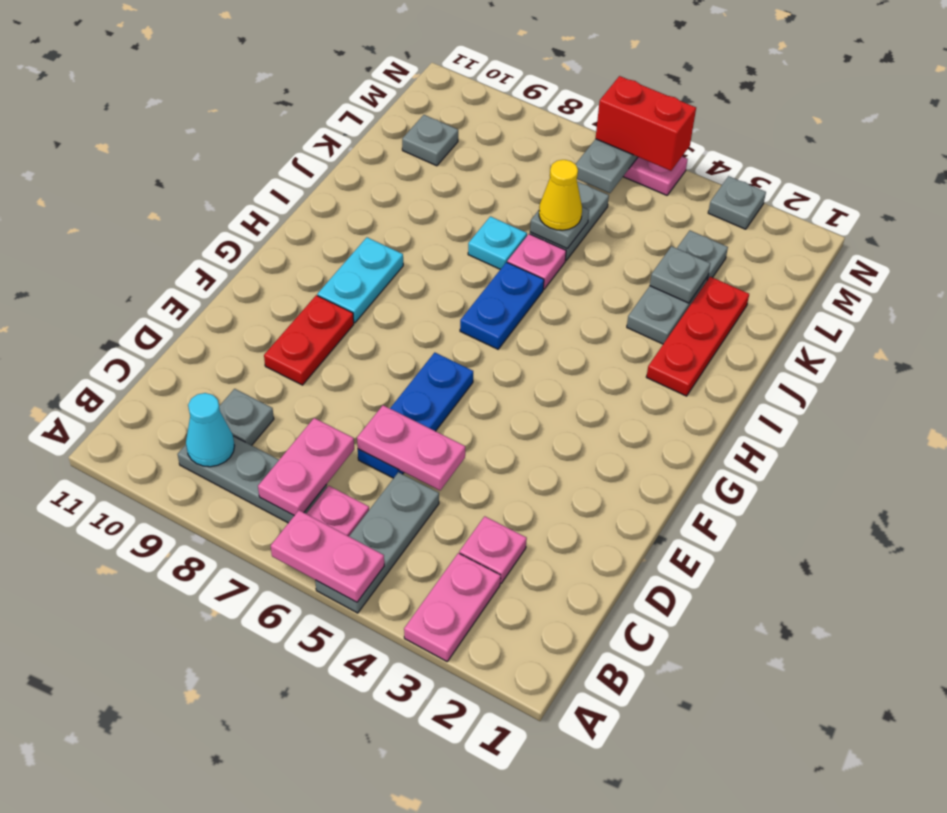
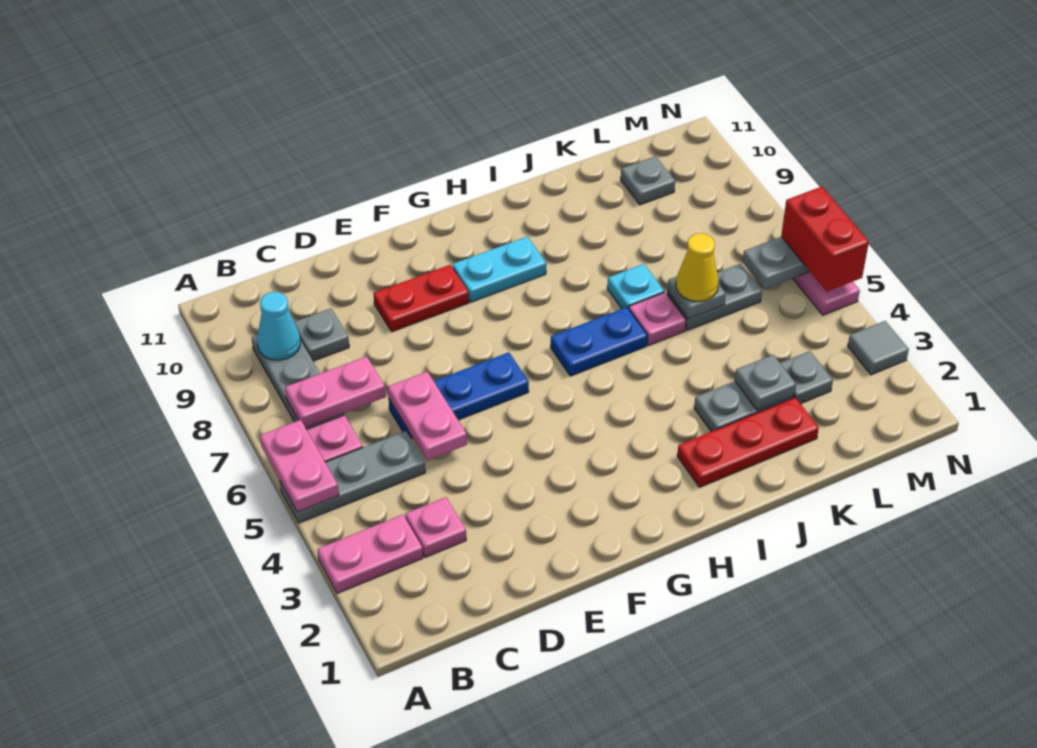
grey plate N3 level 1 -> grey tile N3 level 1

